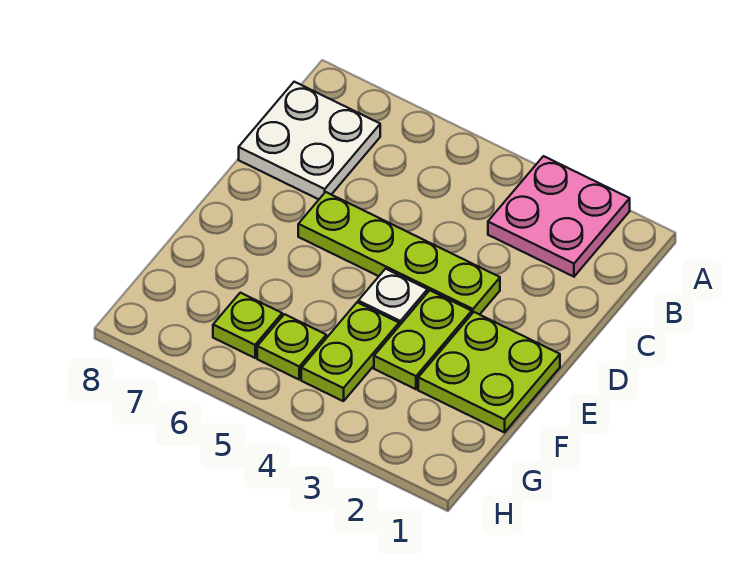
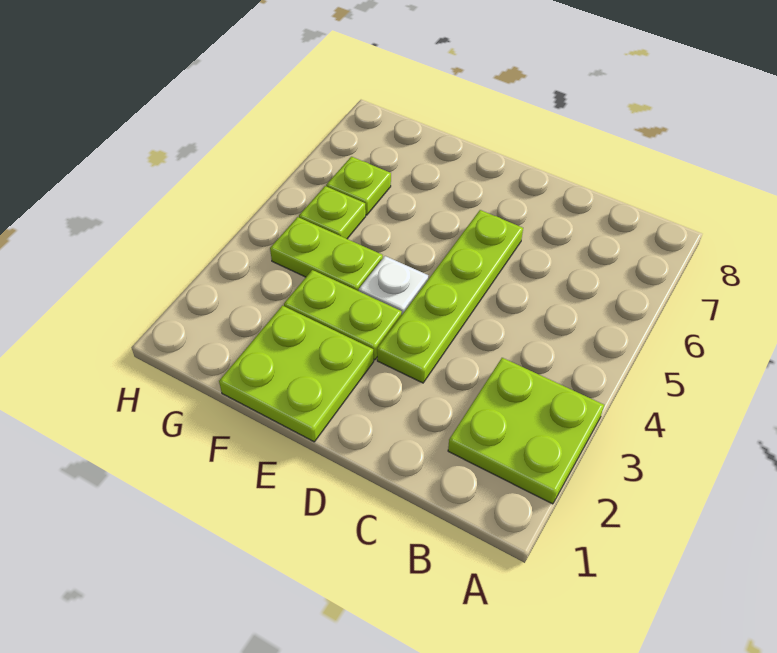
pink plate A2:B3 level 1 -> lime plate A2:B3 level 1
white plate B7:C8 level 1 -> none

